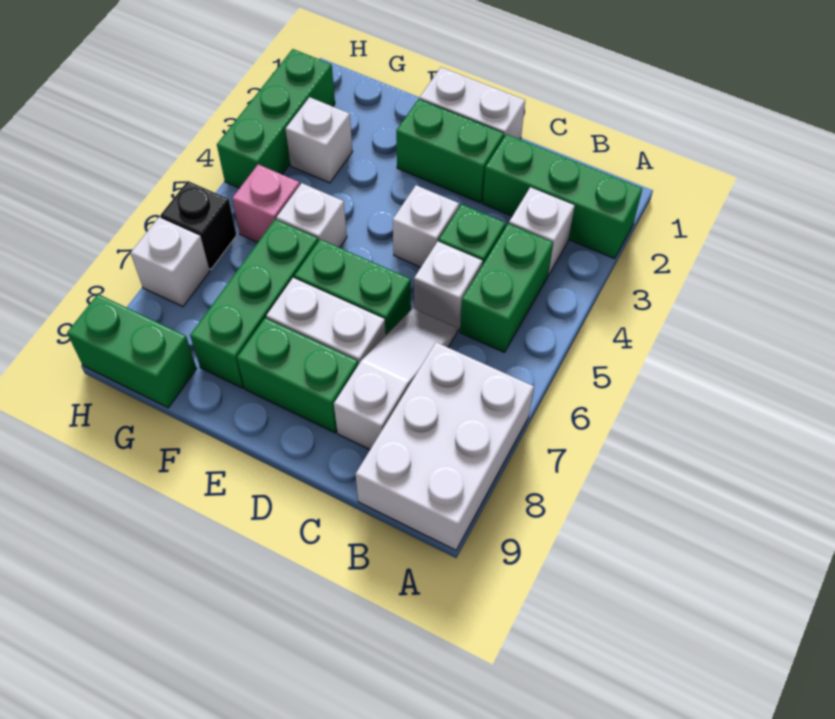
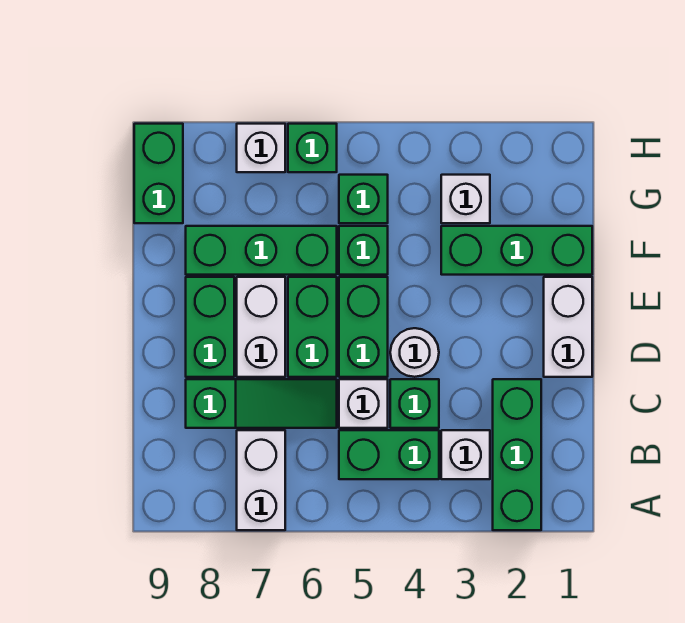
white brick A7:B9 level 1 -> white brick A7:B7 level 1
white slope C6:C8 level 1 top 8 -> green slope C6:C8 level 1 top 8
green brick D2:E2 level 1 -> green brick D5:E5 level 1
white brick D4 level 1 -> white round brick D4 level 1
white brick F5 level 1 -> green brick F5 level 1
pink brick G5 level 1 -> green brick G5 level 1
green brick H2:H4 level 1 -> green brick F1:F3 level 1
black brick H6 level 1 -> green brick H6 level 1

